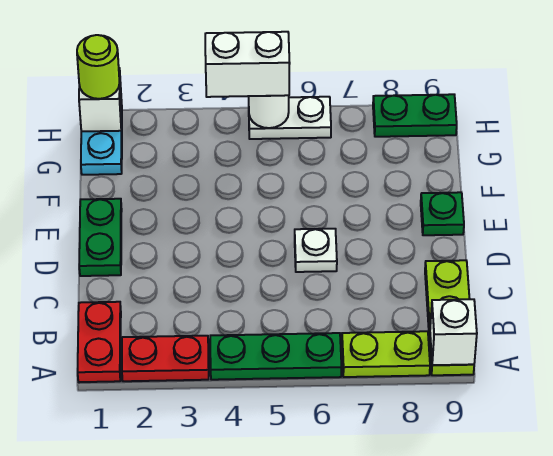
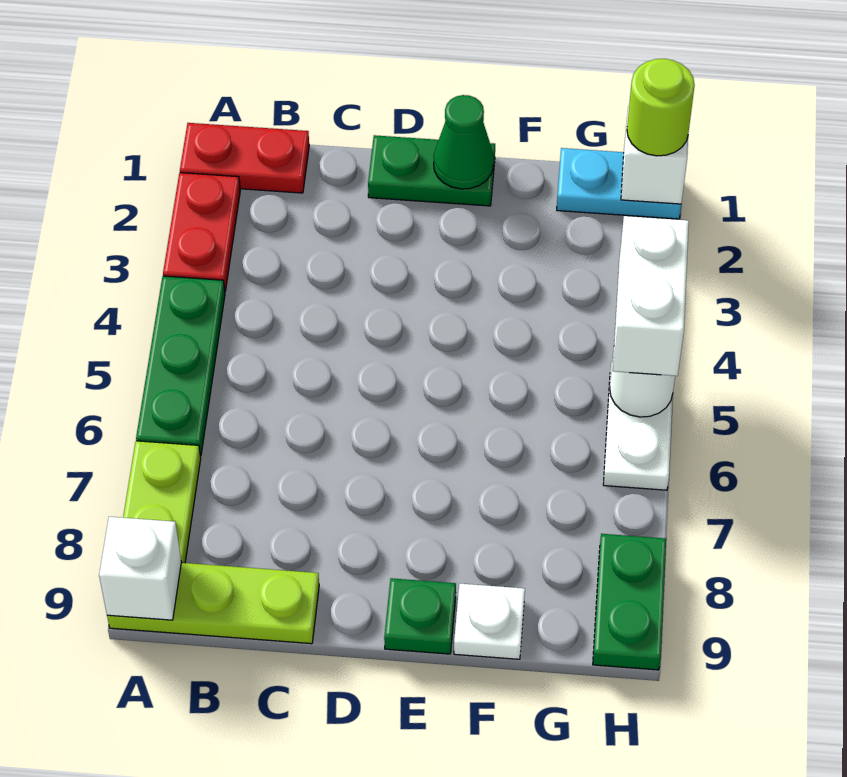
white plate D6 level 1 -> white plate F9 level 1
none -> green cone E1 level 2

